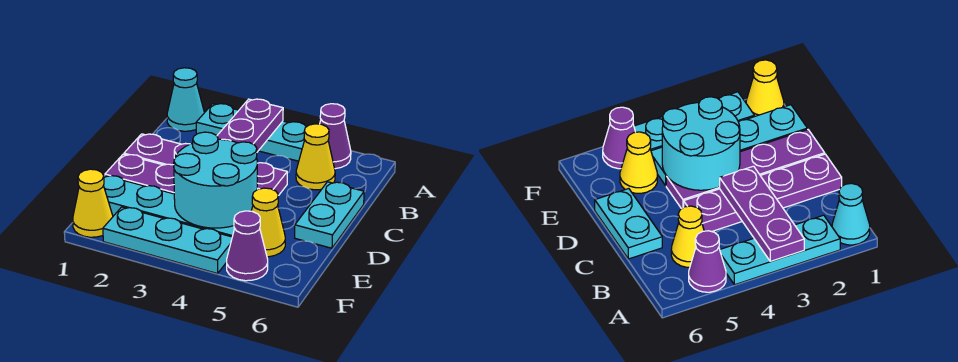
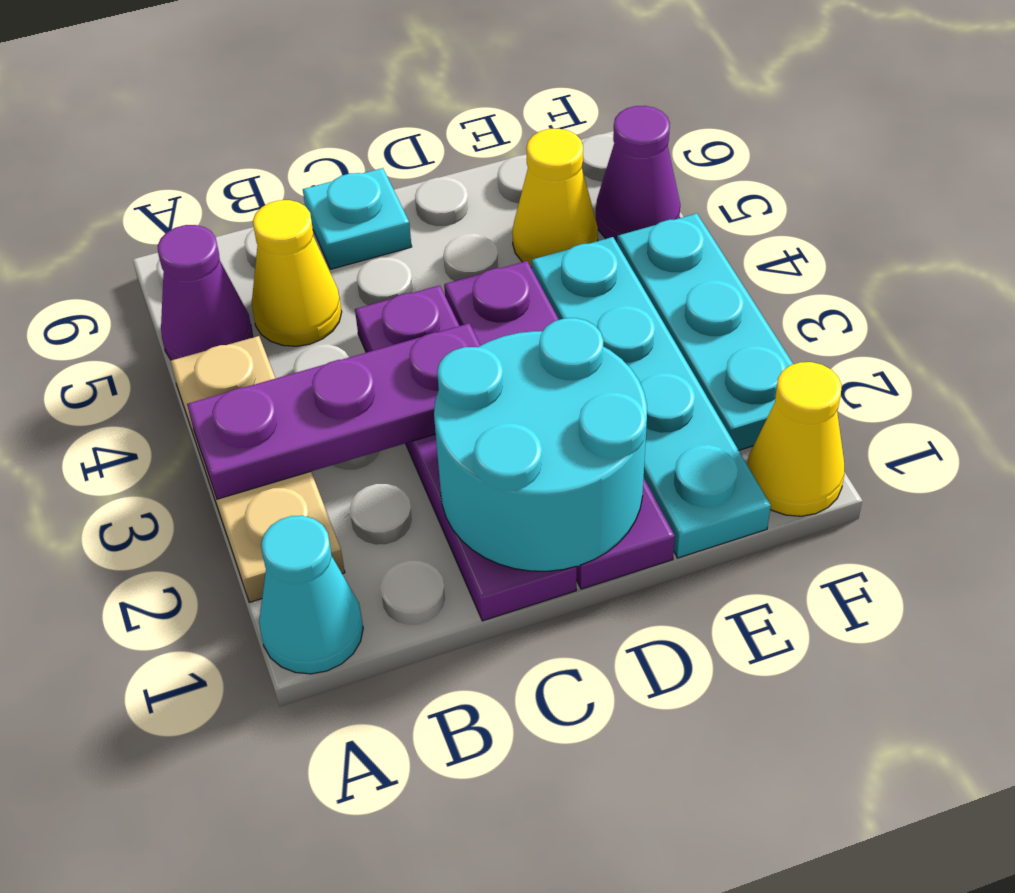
cyan plate A2:A4 level 1 -> tan plate A2:A4 level 1
cyan plate C6:D6 level 1 -> cyan plate C6 level 1
cyan round brick D3:E4 level 2 -> cyan round brick C1:D2 level 2

